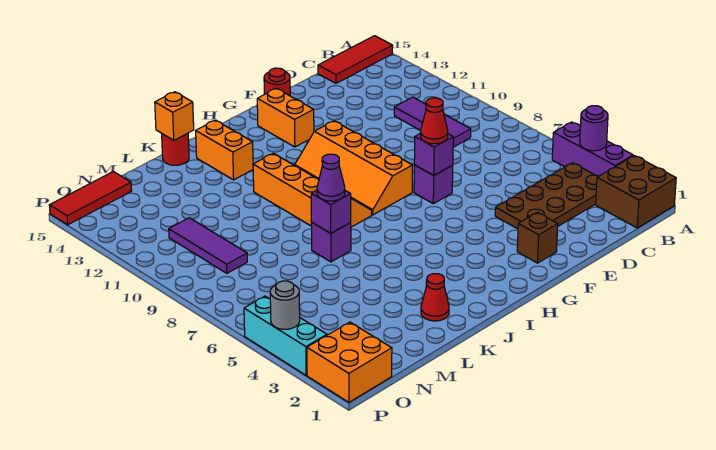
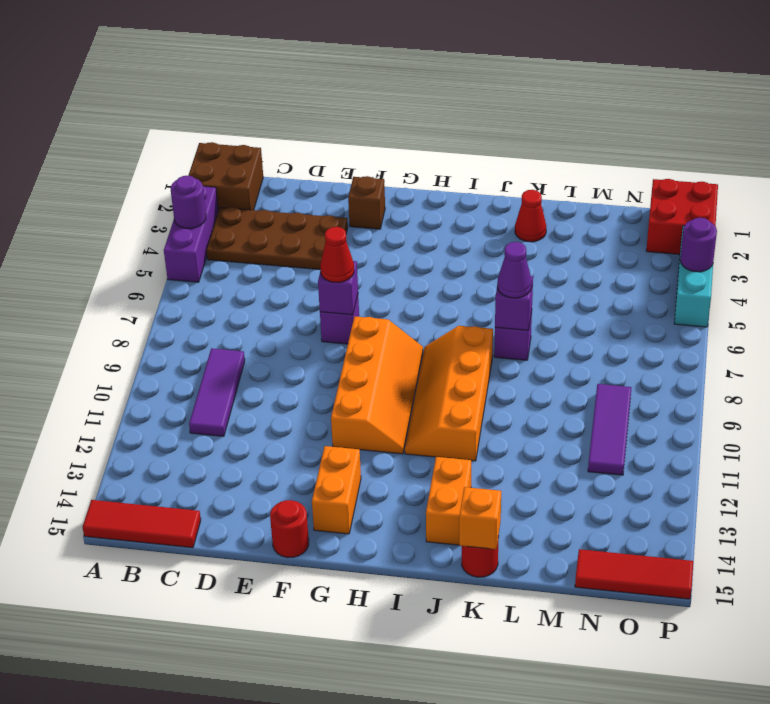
orange brick O1:P2 level 1 -> red brick O1:P2 level 1
grey round brick P4 level 2 -> purple round brick P4 level 2

